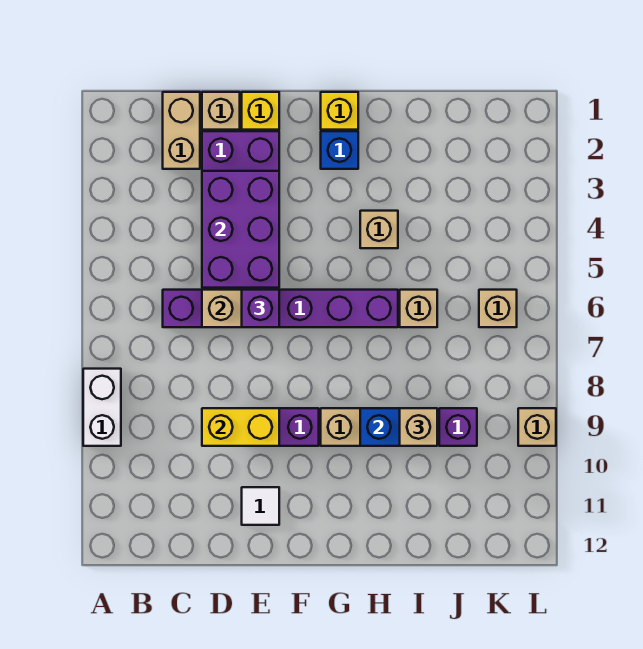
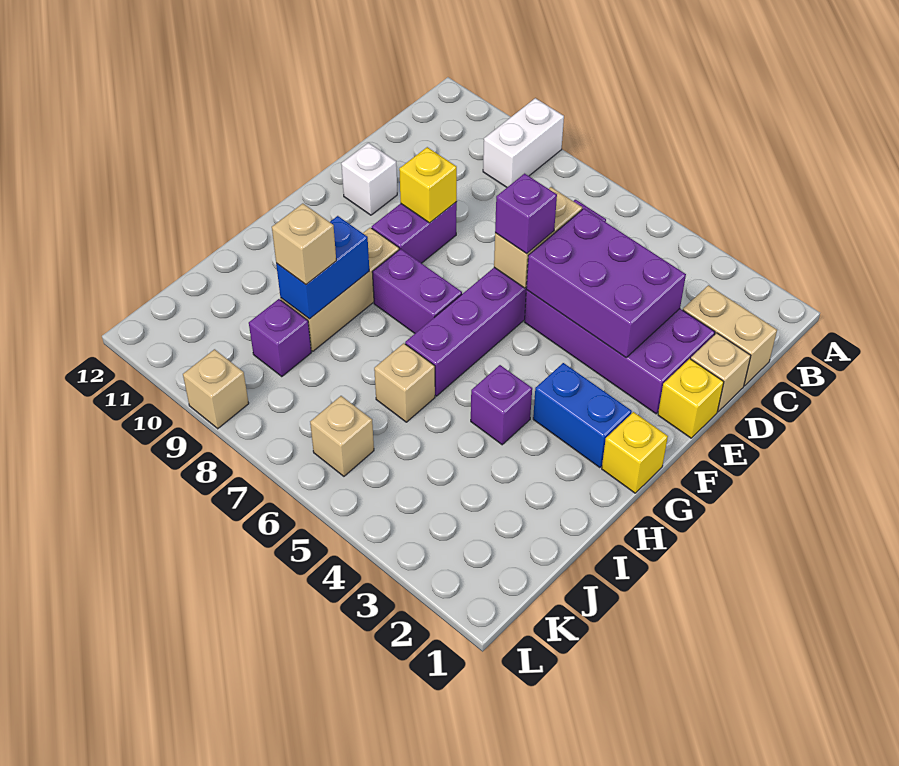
white brick A8:A9 level 1 -> white brick A9:B9 level 1
yellow brick D9:E9 level 2 -> yellow brick E9 level 2
white tile E11 level 1 -> white brick E11 level 1
blue brick G2 level 1 -> blue brick G2:G3 level 1
none -> purple brick G7:G8 level 1
tan brick H4 level 1 -> purple brick H4 level 1

